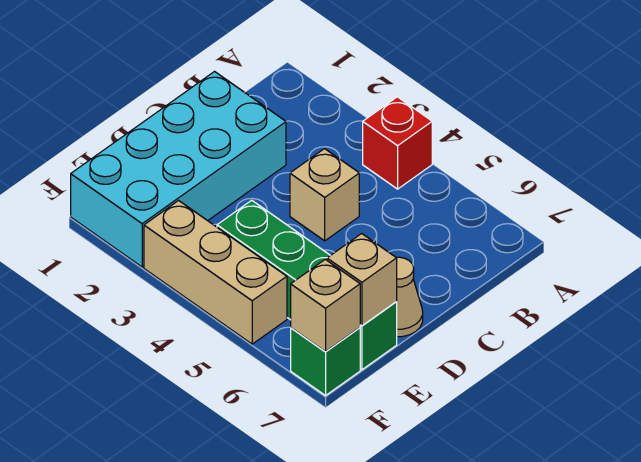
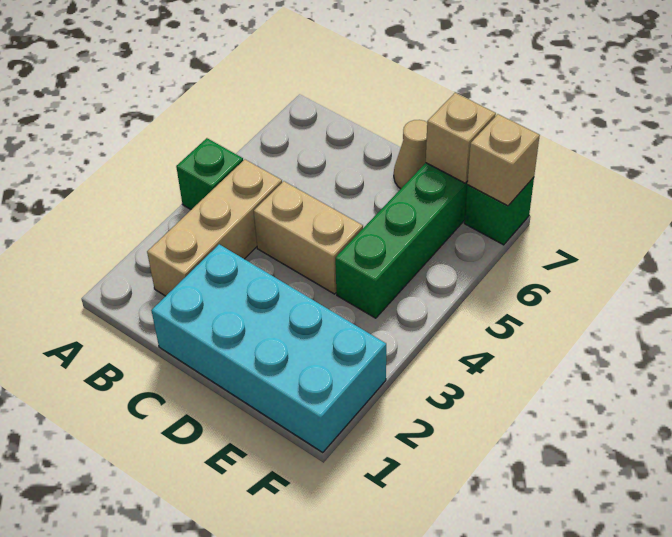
red brick A4 level 1 -> green brick A4 level 1
tan brick C4 level 1 -> tan brick C4:D4 level 1
tan brick F3:F5 level 1 -> tan brick B2:B4 level 1

